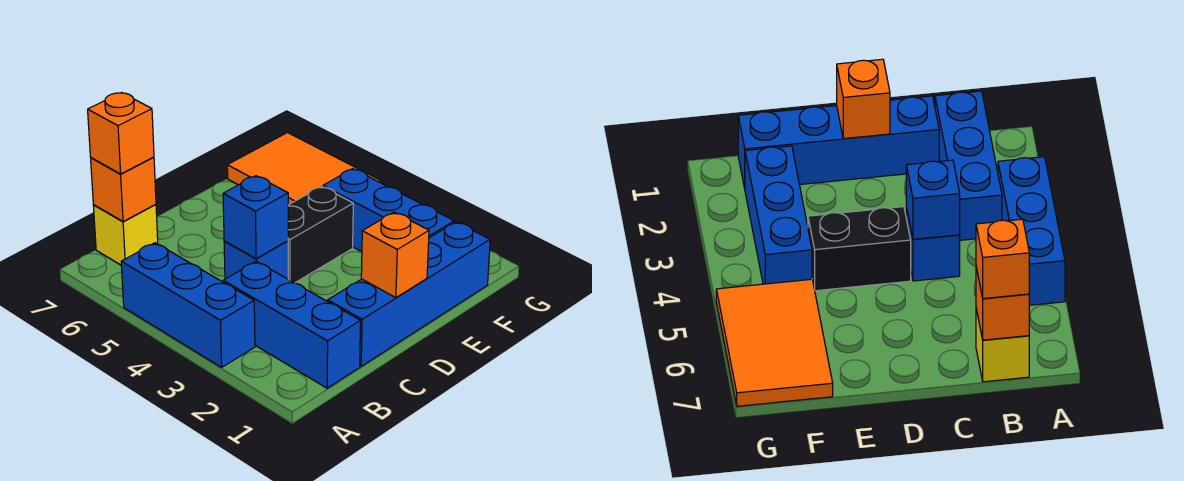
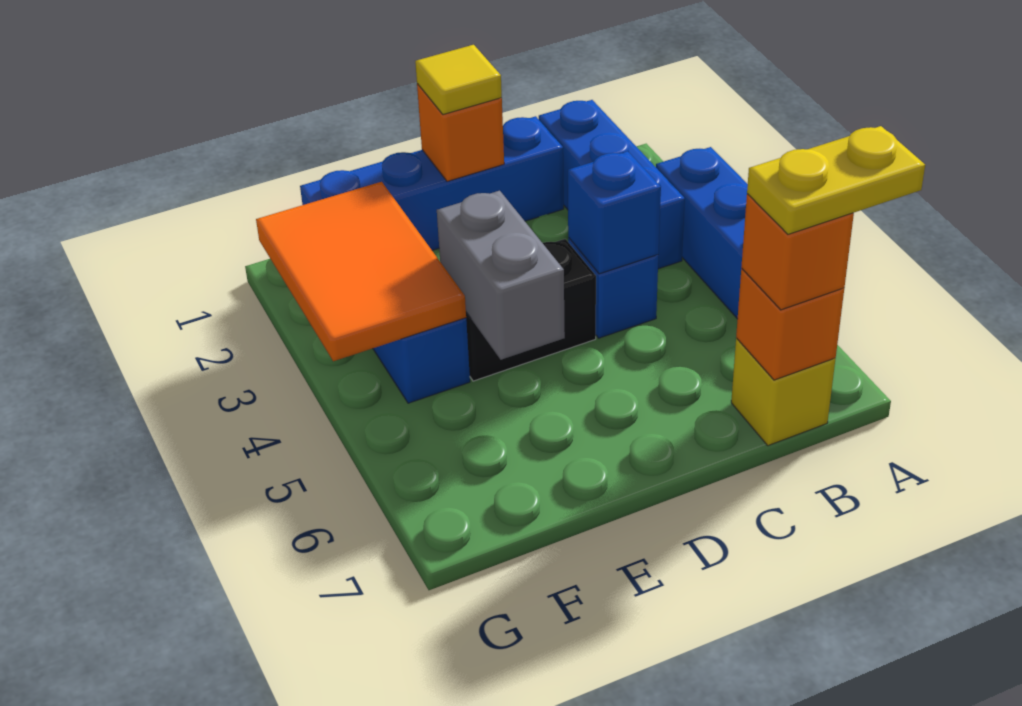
none -> yellow plate A7:B7 level 4
none -> yellow tile D1 level 3
none -> grey brick E4:E5 level 2
orange tile F5:G7 level 1 -> orange tile F2:G4 level 2

